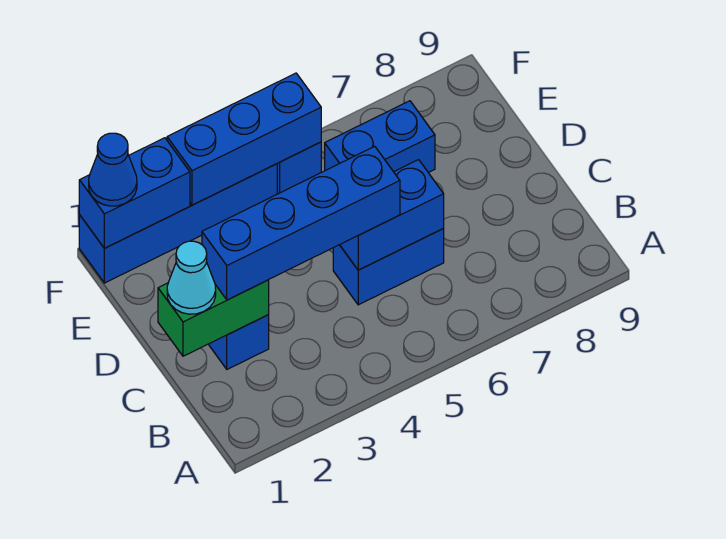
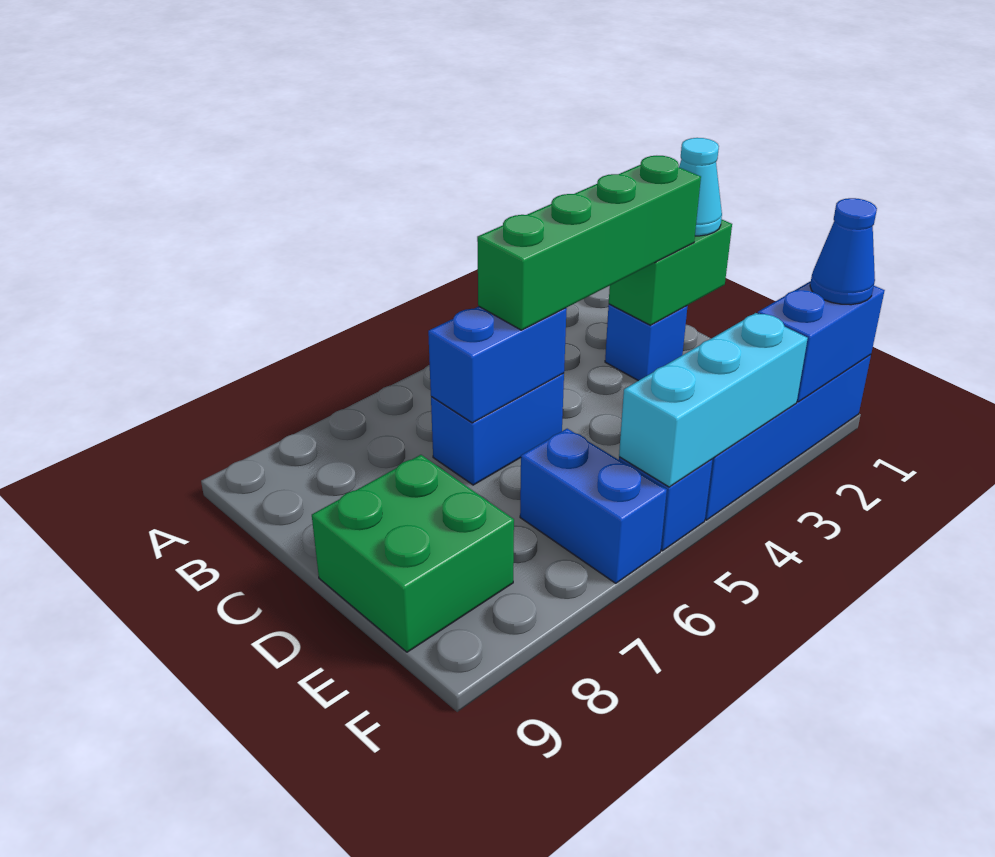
blue brick C2:C5 level 3 -> green brick C2:C5 level 3
none -> green brick D8:E9 level 1
blue brick E6:E7 level 1 -> blue brick E6:F6 level 1
blue brick F3:F5 level 2 -> cyan brick F3:F5 level 2

